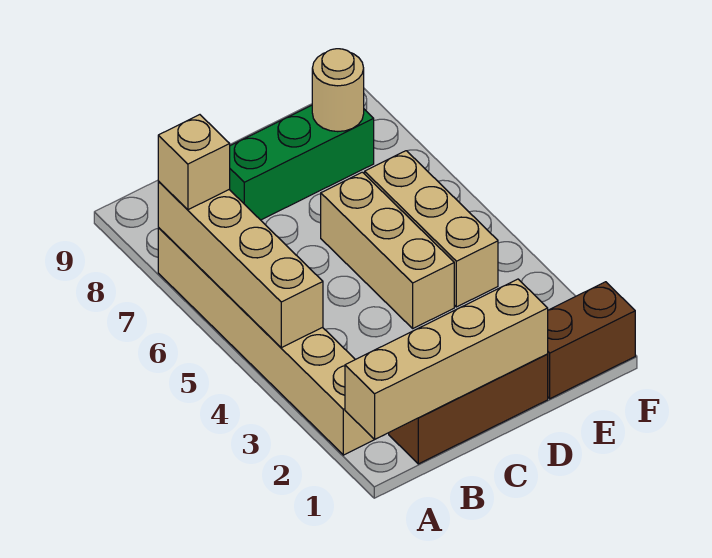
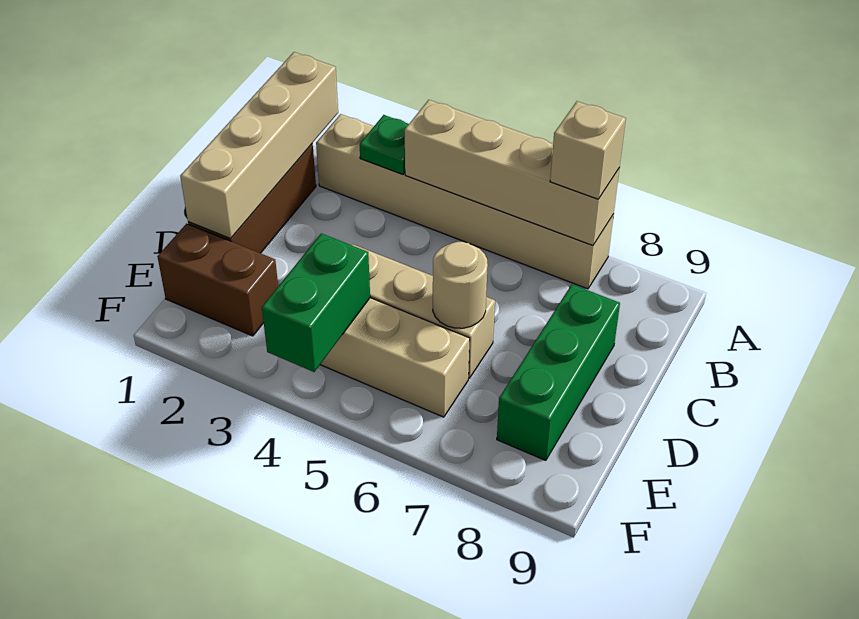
none -> green plate A3 level 2
brown brick E1:F1 level 1 -> brown brick E1:E2 level 1
none -> green brick E4:F4 level 2
tan round brick E8 level 2 -> tan round brick D6 level 2

